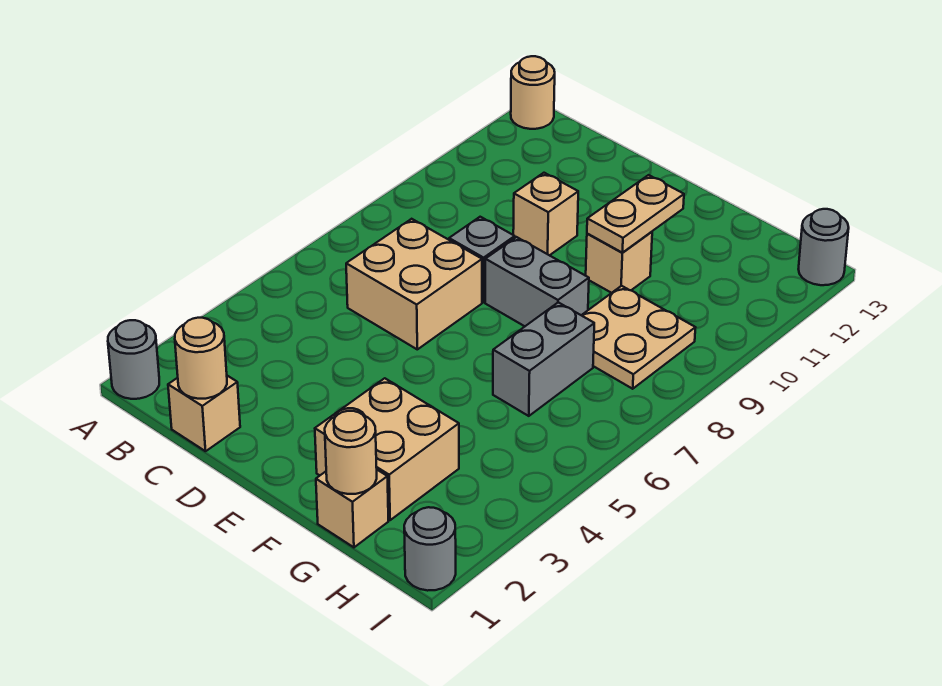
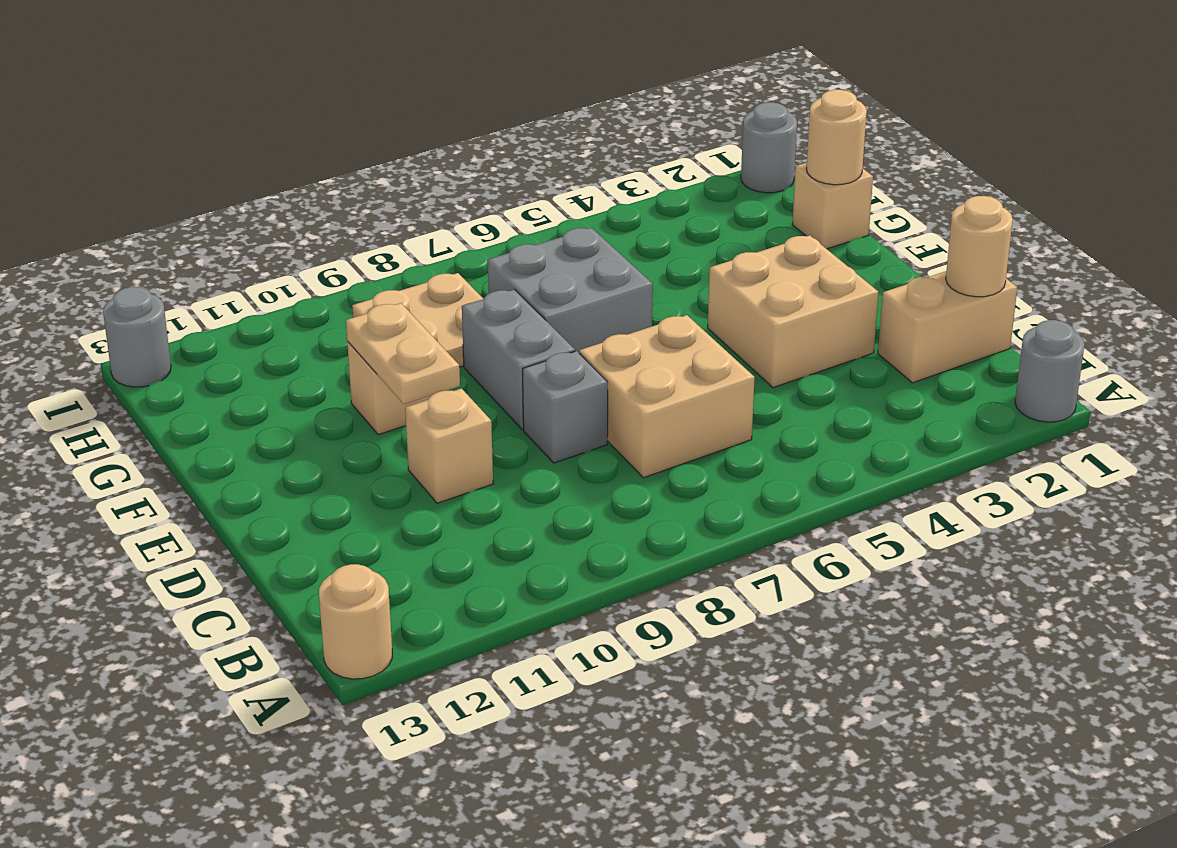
tan brick C1 level 1 -> tan brick C1:C2 level 1
tan brick F2:G3 level 1 -> tan brick D3:E4 level 1
tan plate F10:F11 level 2 -> tan plate E10:F10 level 2
grey brick G6:G7 level 1 -> grey brick F6:G7 level 1

